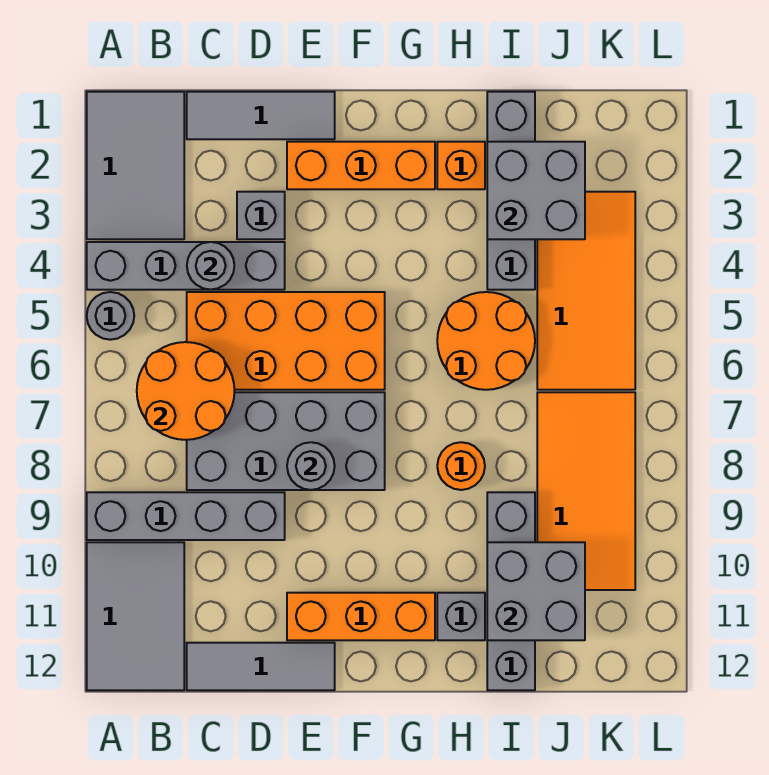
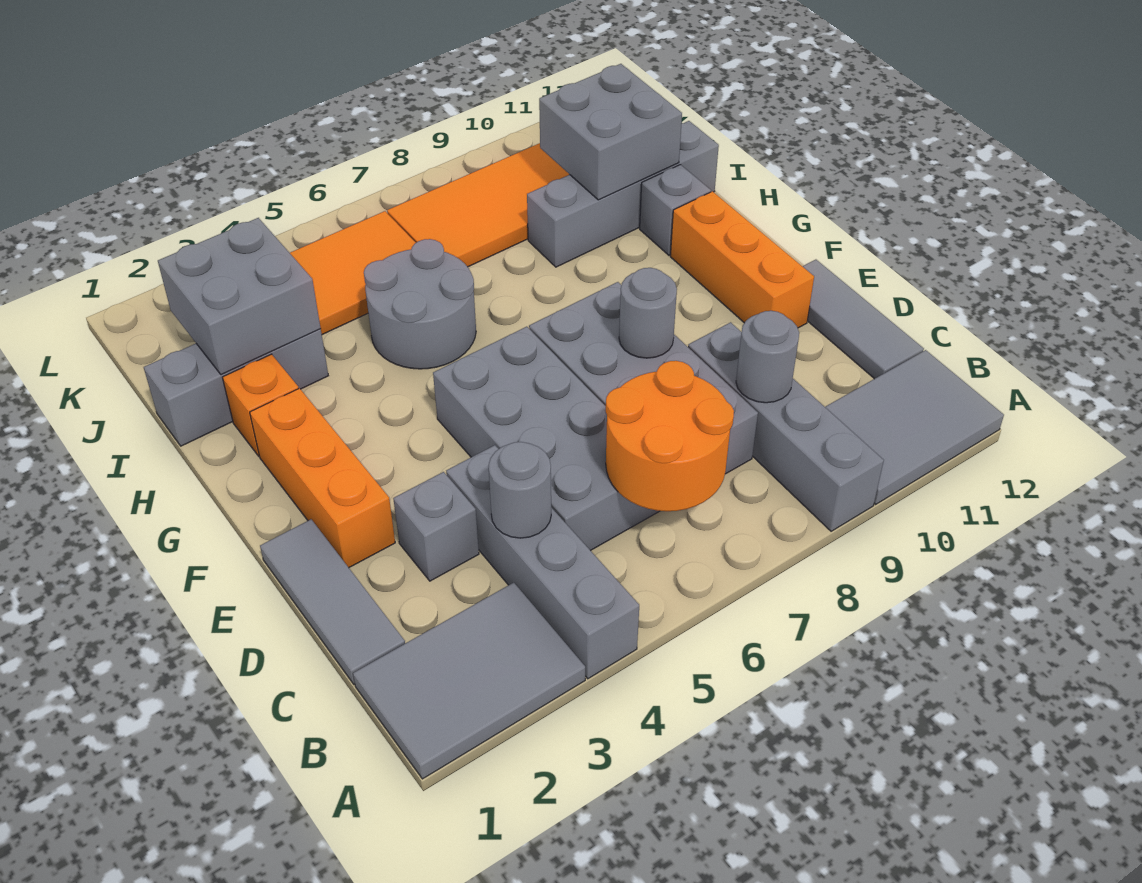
grey round brick A5 level 1 -> grey round brick C9 level 2
orange brick C5:F6 level 1 -> grey brick C5:F6 level 1
orange round brick H5:I6 level 1 -> grey round brick H5:I6 level 1
orange round brick H8 level 1 -> none
grey brick I1:I4 level 1 -> grey brick I1:I3 level 1

